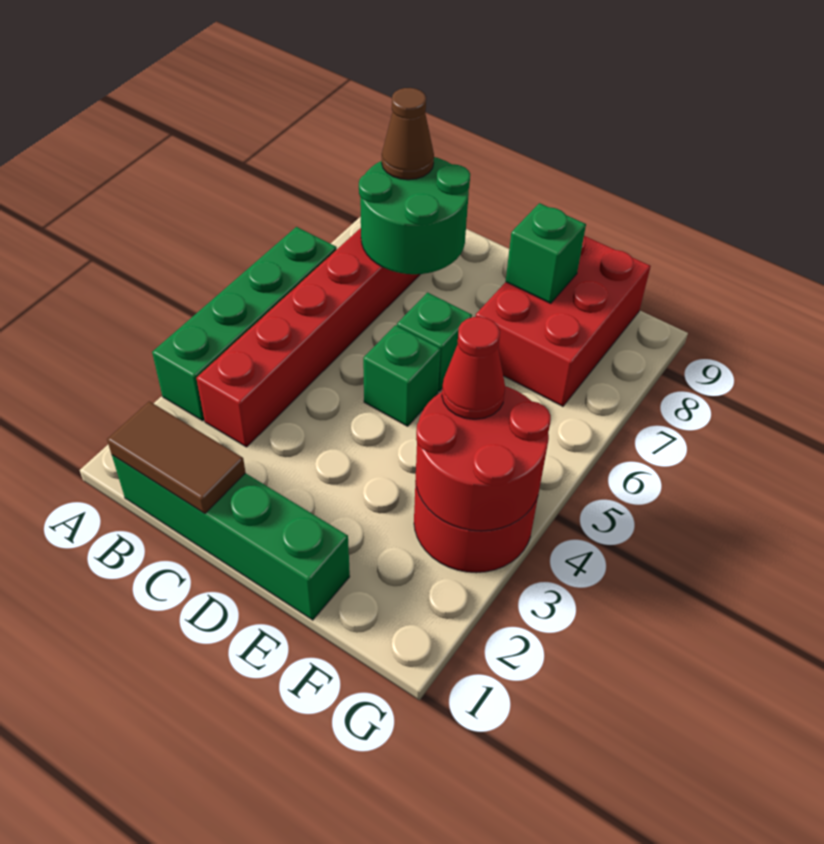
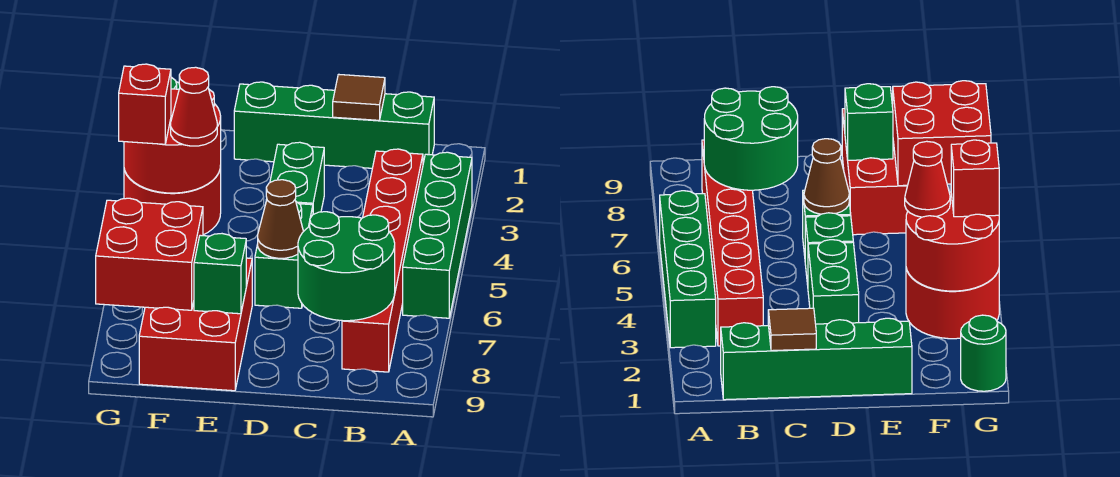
brown tile B1:C1 level 2 -> brown tile C1 level 2
brown cone B8 level 3 -> brown cone D6 level 2
none -> green brick D3:D4 level 1
none -> red brick F7:G8 level 2
none -> green round brick G1 level 1
none -> red brick G4 level 3

